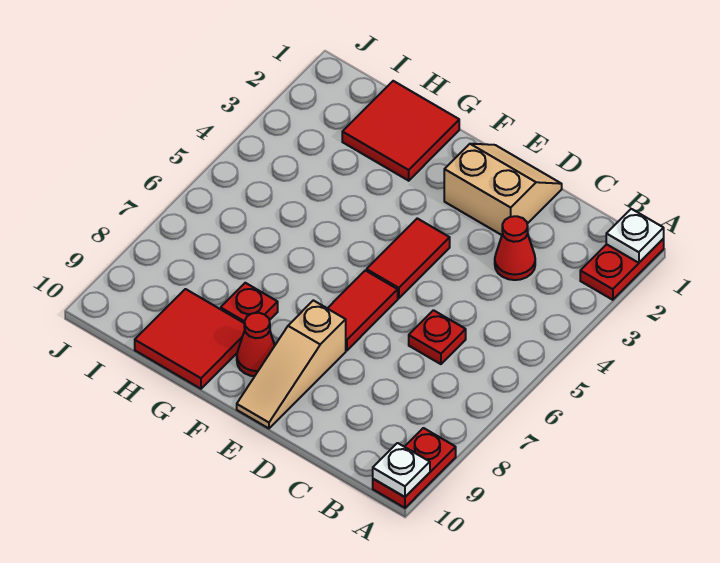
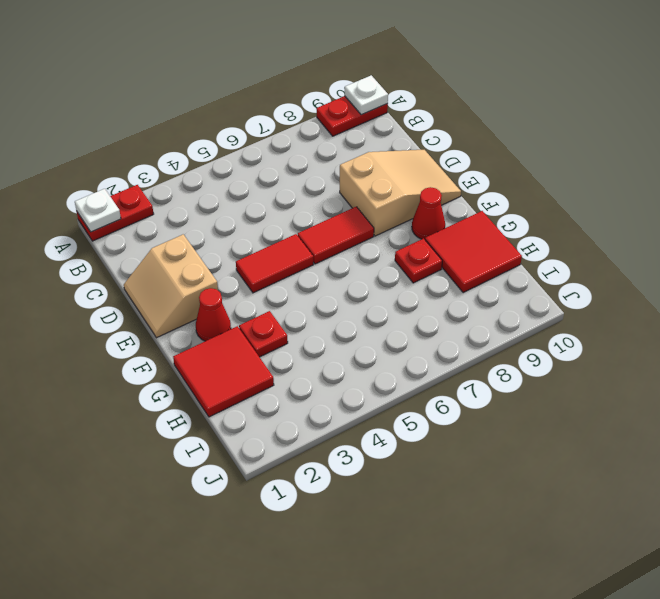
red cone C3 level 1 -> red cone F2 level 1
red plate C6 level 1 -> red plate G3 level 1
tan slope E8:E10 level 1 top 8 -> tan slope D8:E10 level 1 top 8

